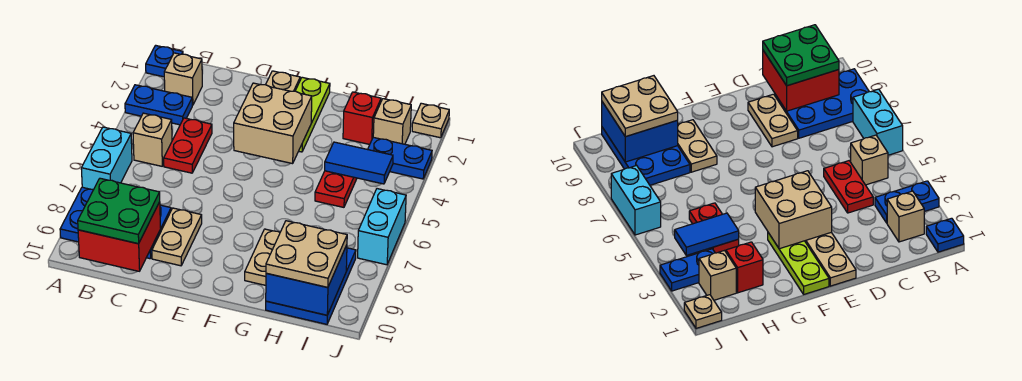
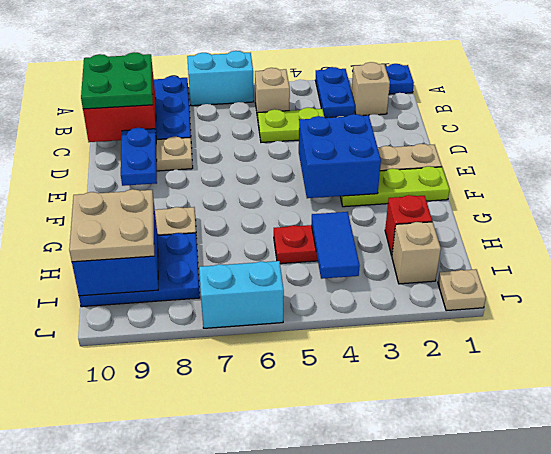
red plate C4:C5 level 1 -> lime plate C4:C5 level 1
tan brick E3:F4 level 2 -> blue brick E3:F4 level 2
blue plate I3:J3 level 1 -> blue plate D9:E9 level 2

